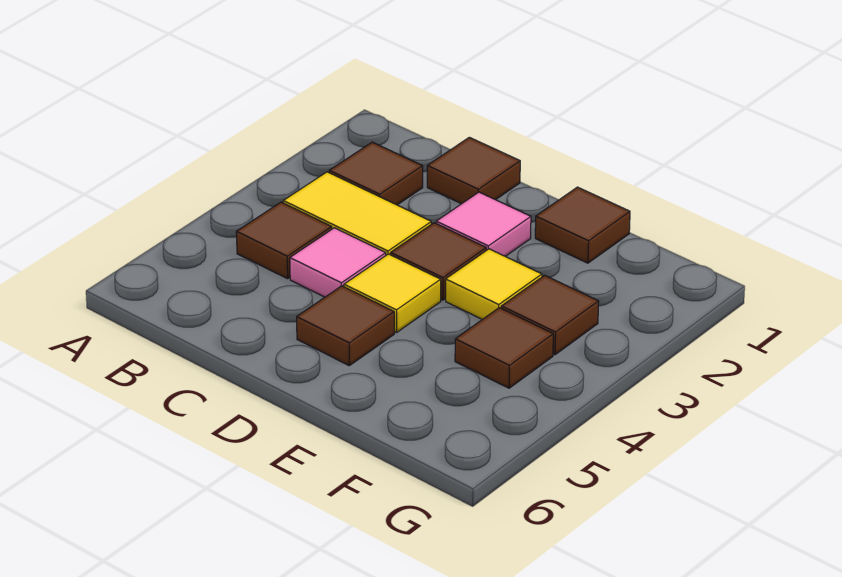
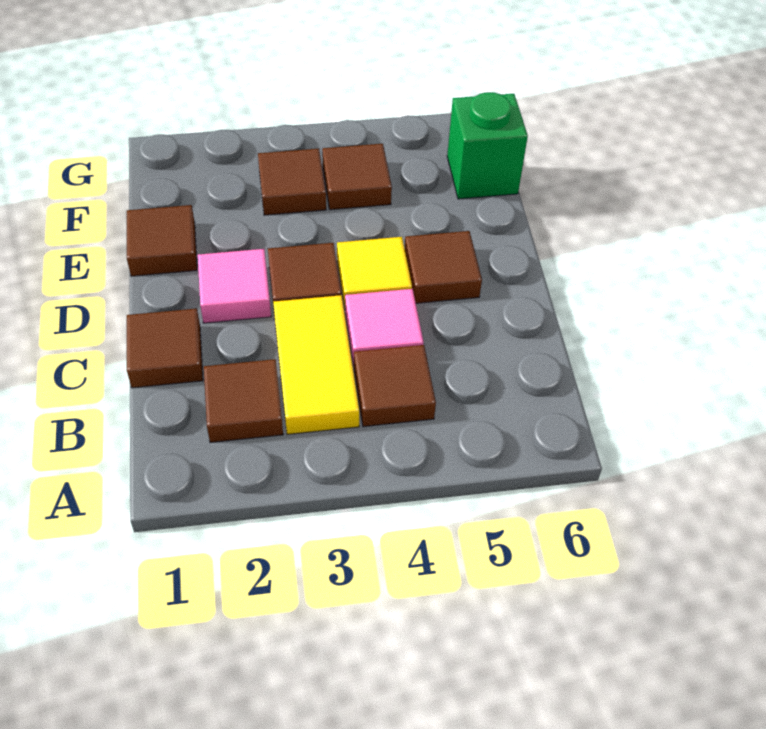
yellow tile E3 level 1 -> none
none -> green brick F6 level 1

